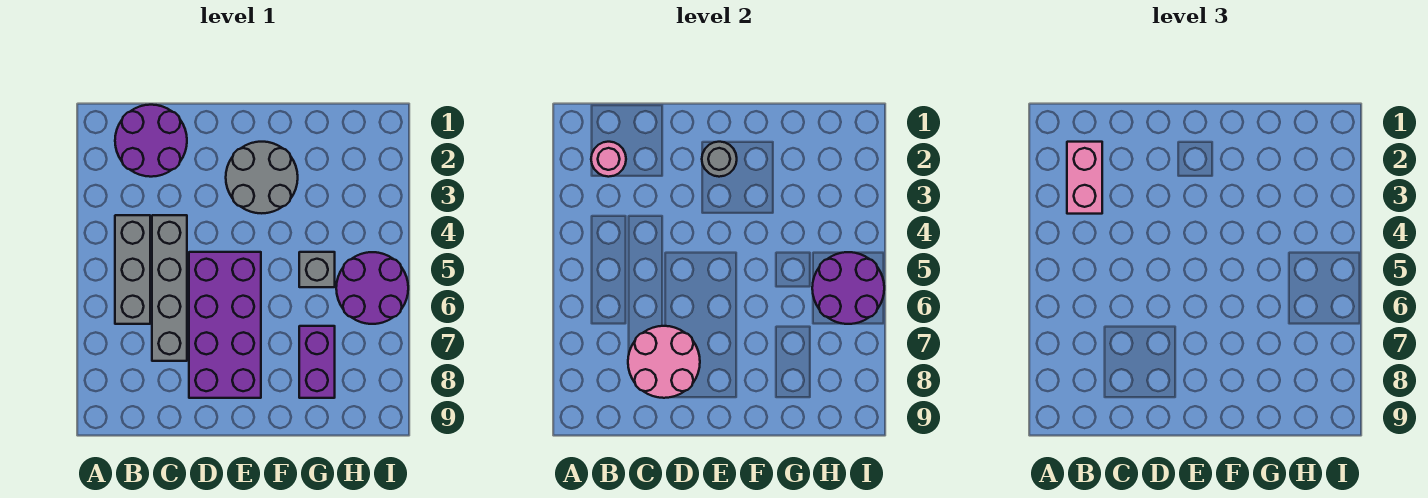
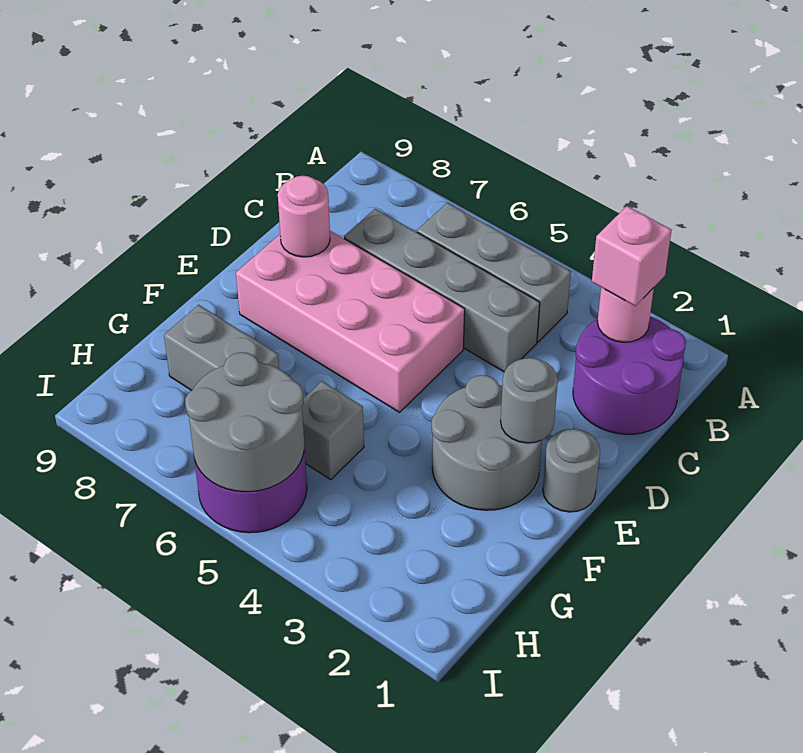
pink brick B2:B3 level 3 -> pink brick B2 level 3
pink round brick C7:D8 level 2 -> pink round brick D8 level 2
purple brick D5:E8 level 1 -> pink brick D5:E8 level 1
none -> grey round brick E1 level 1
purple brick G7:G8 level 1 -> grey brick G7:G8 level 1
purple round brick H5:I6 level 2 -> grey round brick H5:I6 level 2

